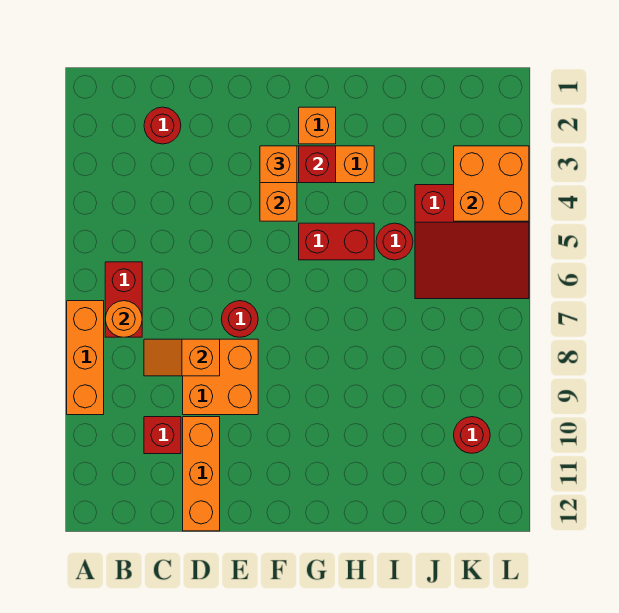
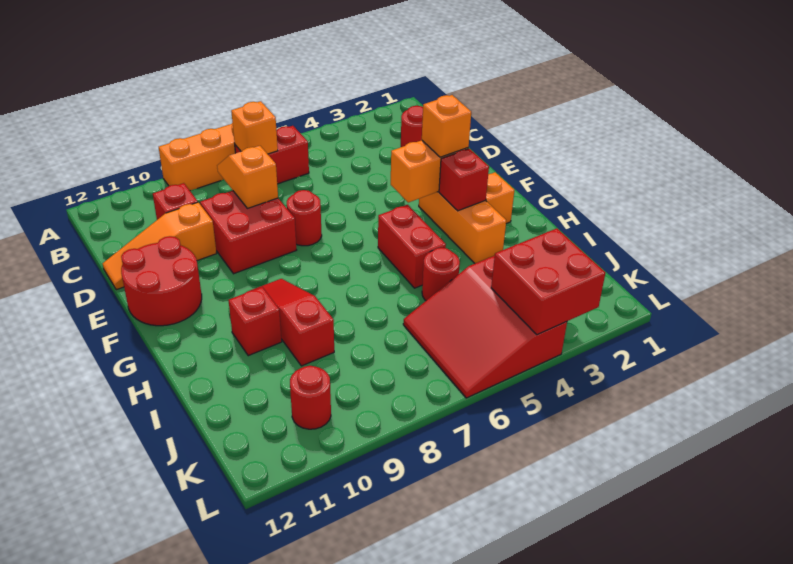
orange round brick B7 level 2 -> orange brick B7 level 2
orange brick D8:E9 level 1 -> red brick D8:E9 level 1
orange brick D10:D12 level 1 -> orange slope D10:D12 level 1 top 10
none -> red round brick E11:F12 level 1
none -> red slope G9:I9 level 1 top I
none -> red brick H10 level 1
orange brick K3:L4 level 2 -> red brick K3:L4 level 2

